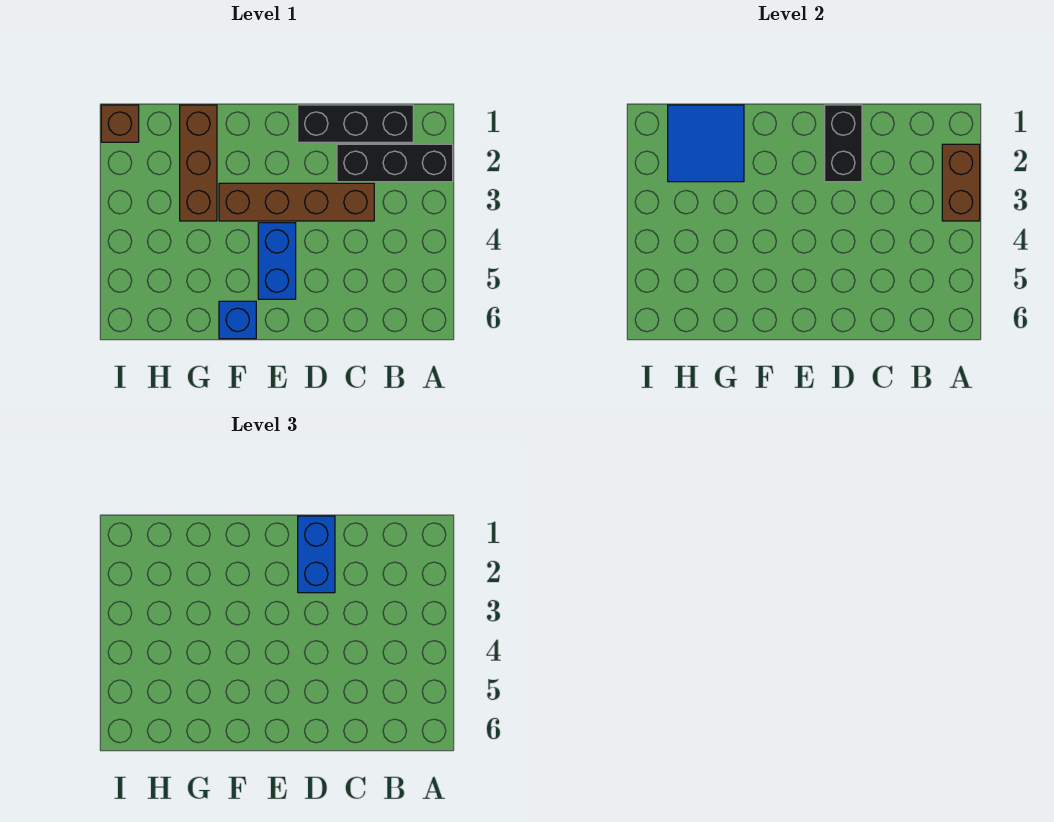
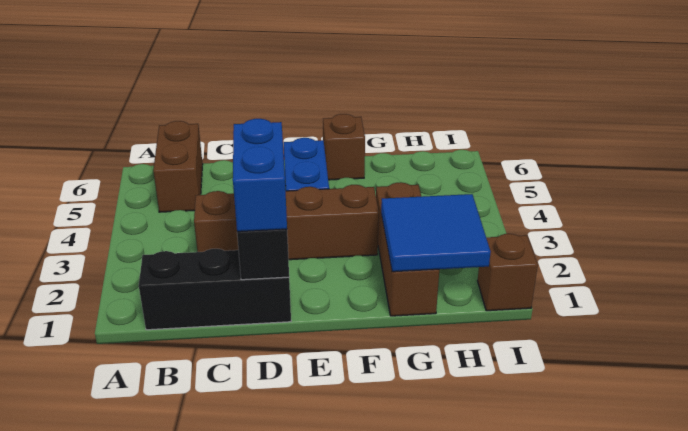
black brick A2:C2 level 1 -> none
brown brick A2:A3 level 2 -> brown brick B5:B6 level 1
blue brick F6 level 1 -> brown brick F6 level 1

